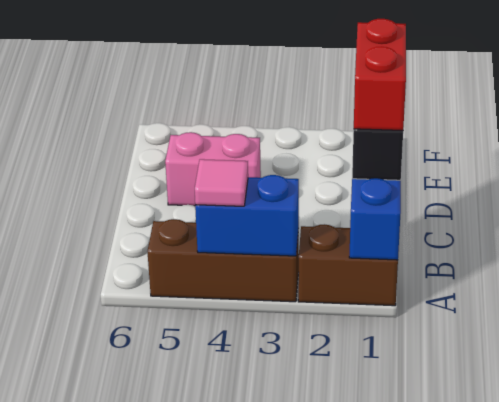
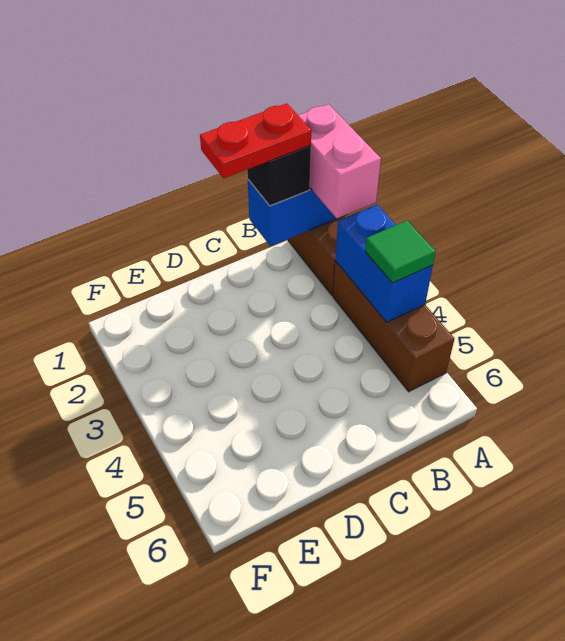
pink tile A4 level 3 -> green tile A4 level 3
red brick B1:C1 level 4 -> red plate B1:C1 level 4
pink brick D4:D5 level 1 -> pink brick A1:A2 level 3

